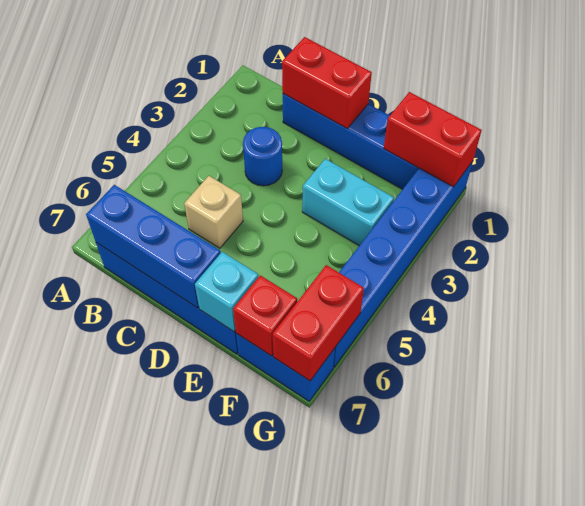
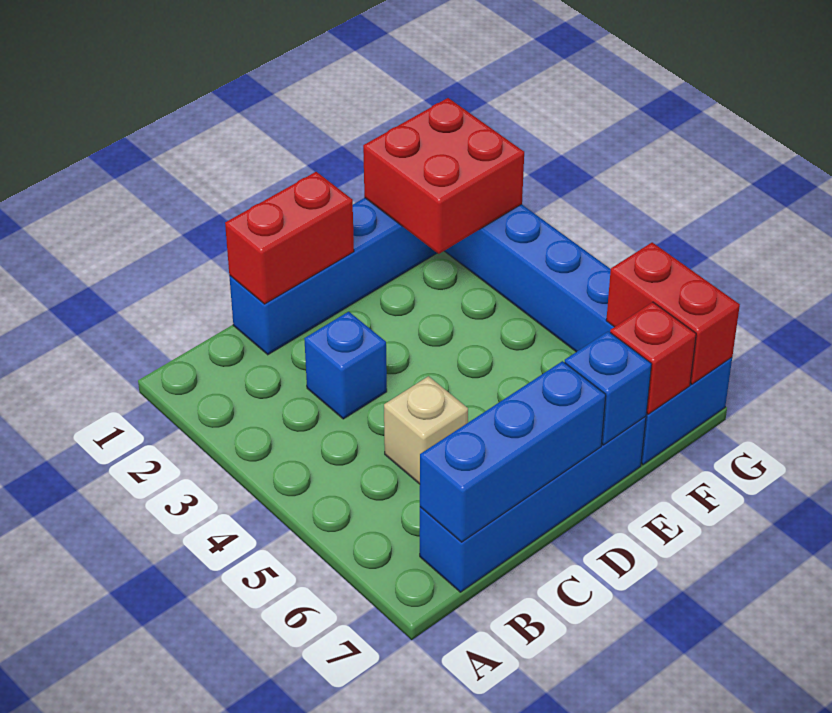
blue round brick C3 level 1 -> blue brick C3 level 1
cyan brick E3:F3 level 1 -> none
cyan brick E7 level 2 -> blue brick E7 level 2
red brick F1:G1 level 2 -> red brick F1:G2 level 2

